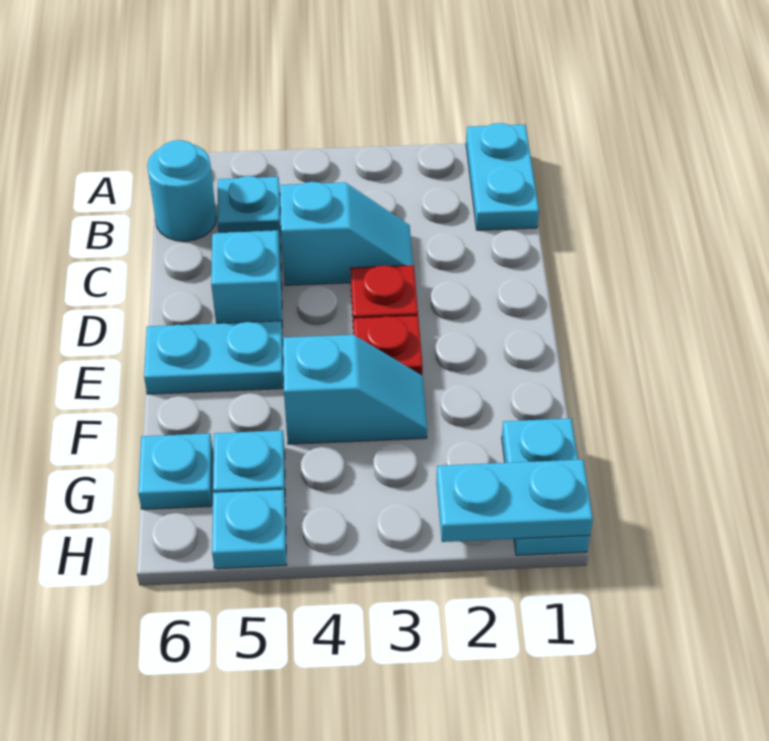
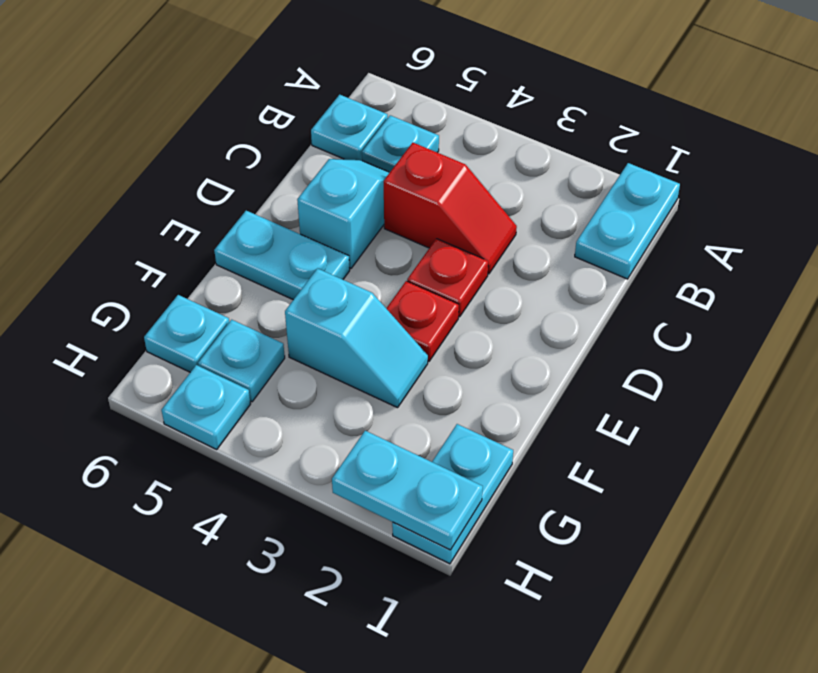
cyan round brick B6 level 1 -> cyan plate B6 level 1
cyan slope C3:C4 level 1 top 4 -> red slope C3:C4 level 1 top 4

